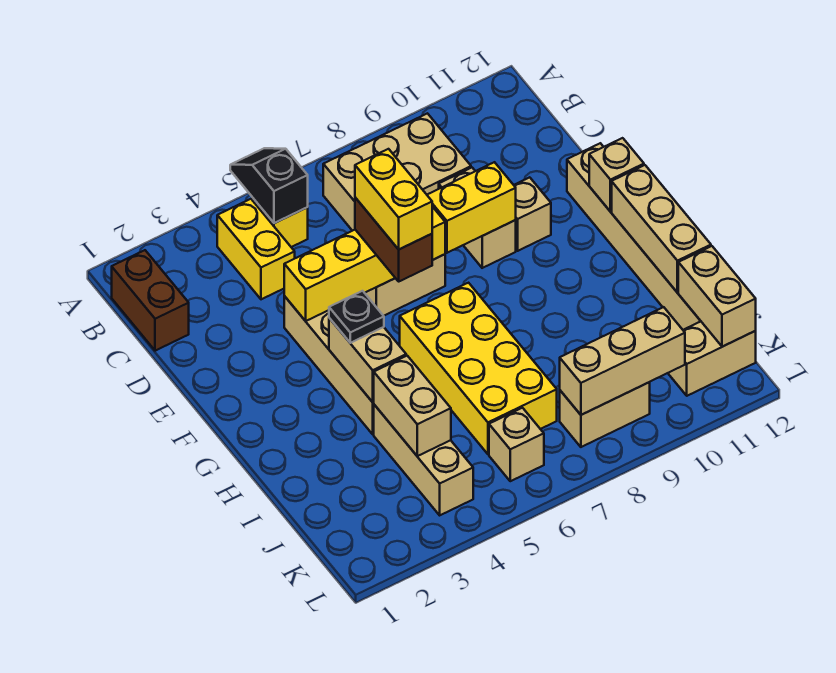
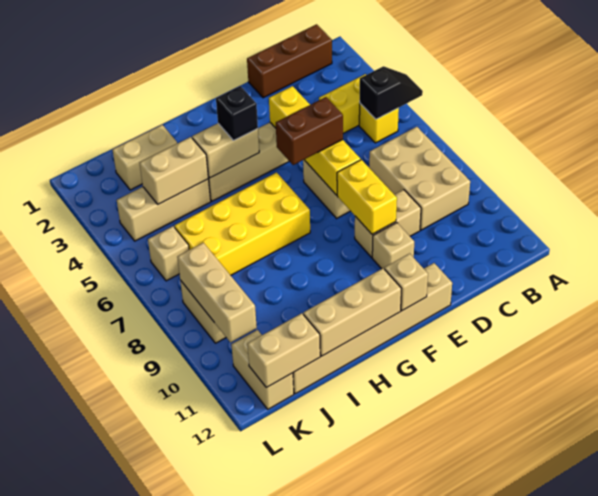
brown brick B1:C1 level 1 -> brown brick B1:D1 level 1
yellow brick E6:F6 level 4 -> none
black plate G4 level 3 -> black brick G4 level 3
none -> tan brick I2:J2 level 1

